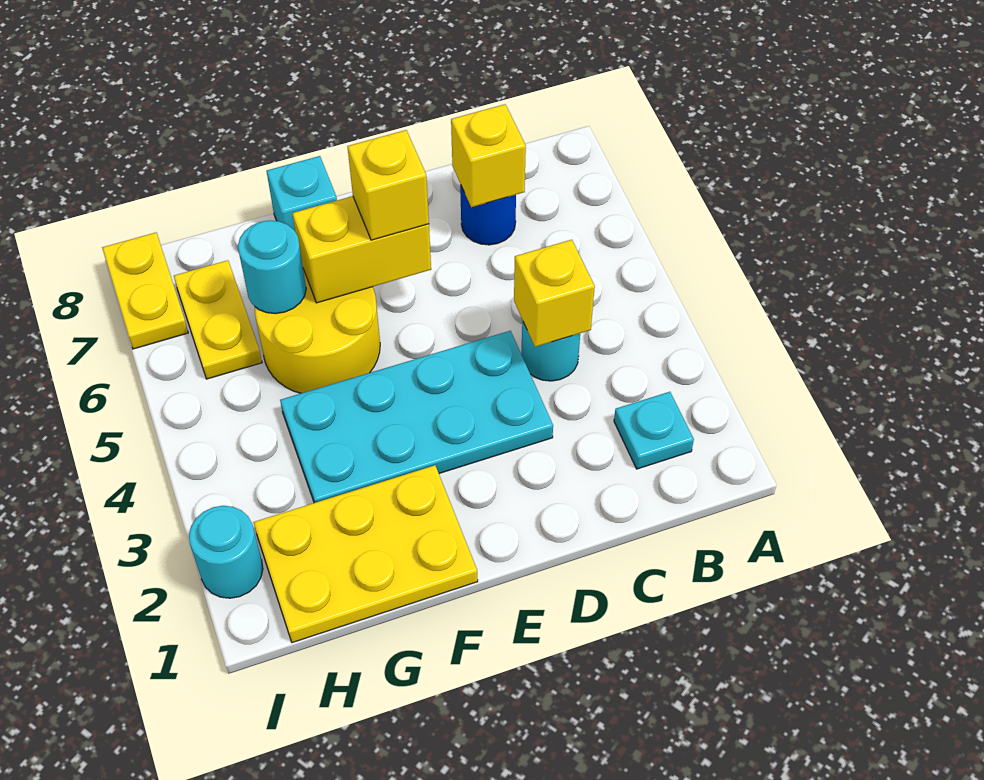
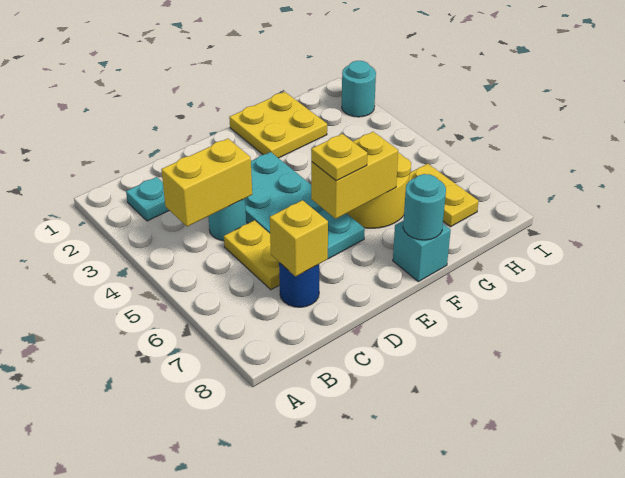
yellow brick C4 level 2 -> yellow brick B4:C4 level 2
cyan plate D3:G4 level 1 -> cyan plate D3:E6 level 1
yellow brick E6 level 3 -> yellow plate E6 level 3
yellow plate F1:H2 level 1 -> yellow plate F1:G2 level 1
cyan round brick G6 level 2 -> cyan round brick F8 level 2
yellow plate I7:I8 level 1 -> yellow plate C5:C6 level 1

